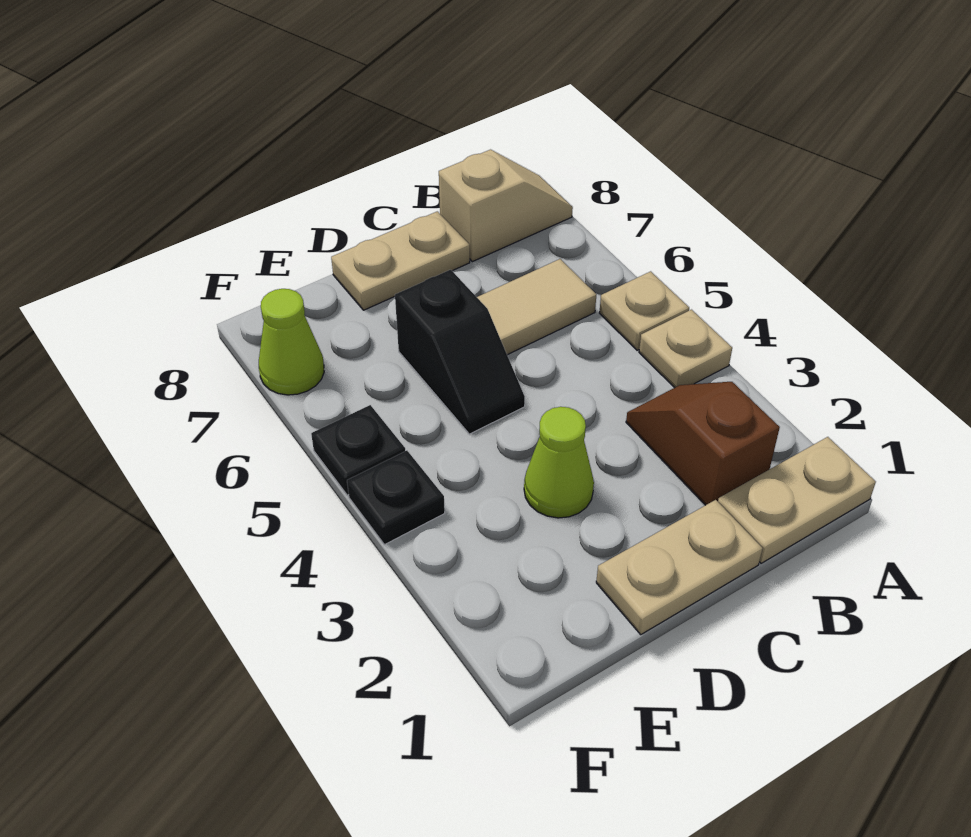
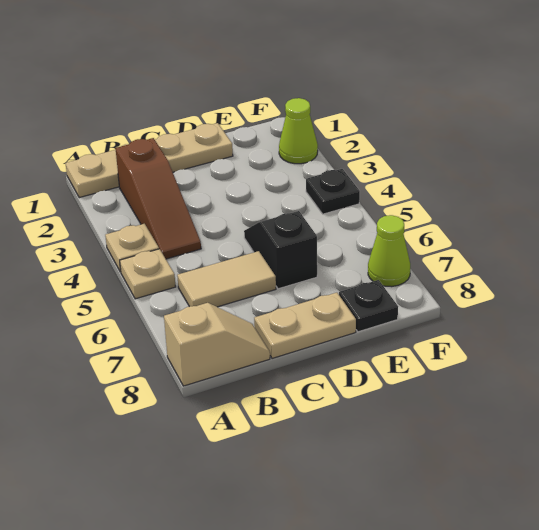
tan slope A8:B8 level 1 top B -> tan slope A8:B8 level 1 top A
brown slope B2:B3 level 1 top 2 -> brown slope B2:B4 level 1 top 2
lime cone D3 level 1 -> lime cone F2 level 1
black plate F5 level 1 -> black plate E8 level 1

